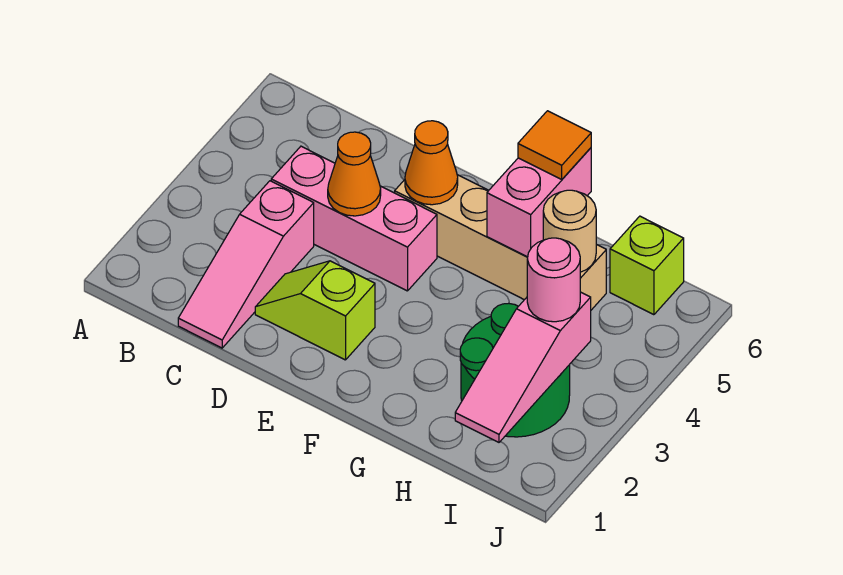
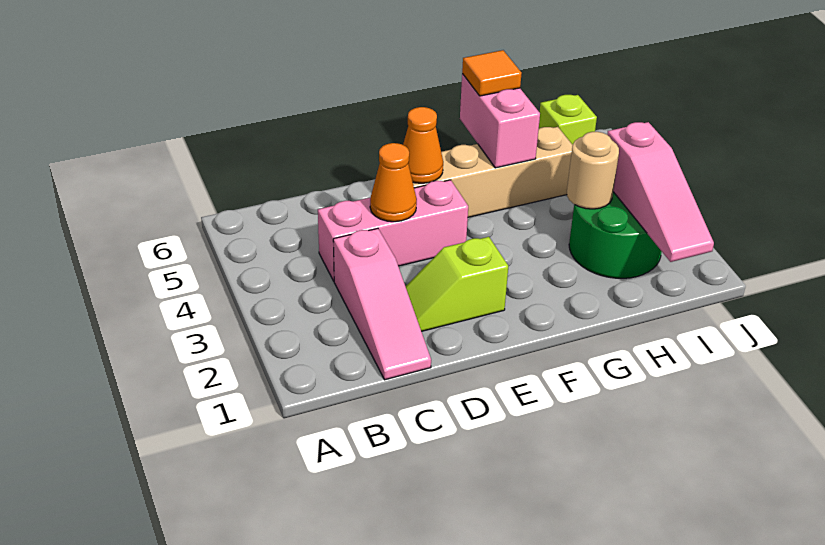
tan round brick H5 level 2 -> tan round brick H3 level 2
pink round brick I3 level 3 -> none

